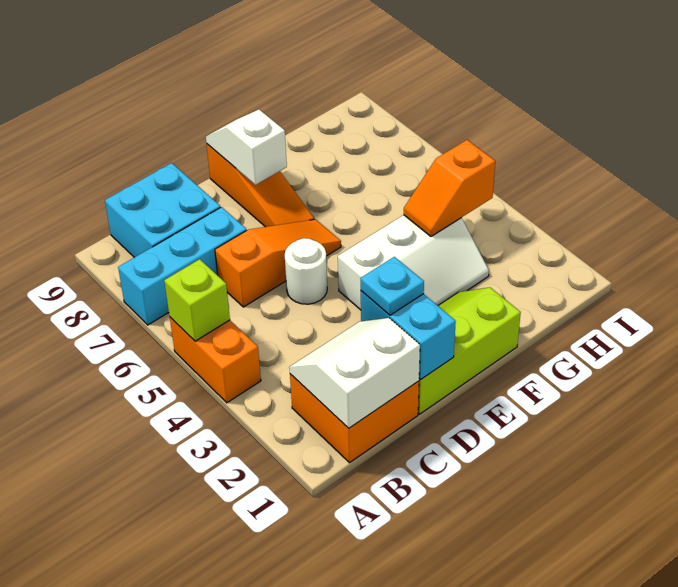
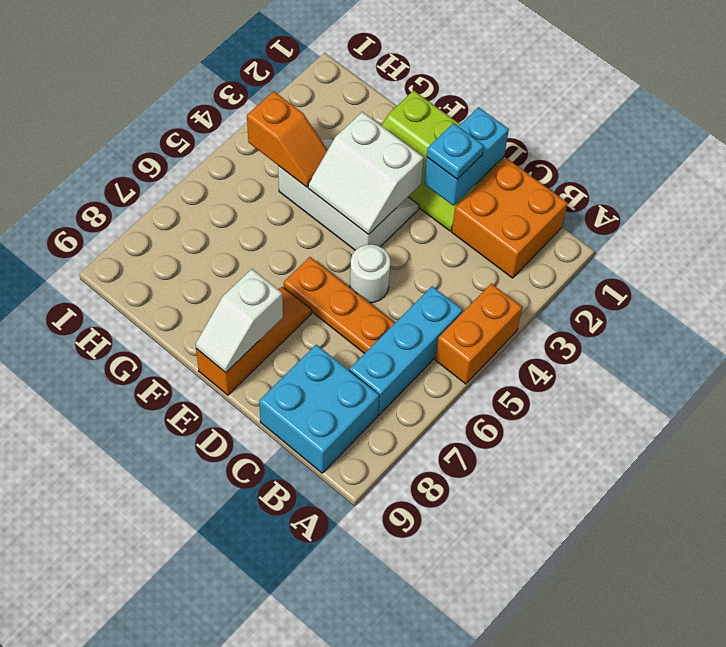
lime brick A5 level 2 -> none
cyan brick A7:C7 level 1 -> cyan brick B5:B7 level 1
white slope B1:C2 level 2 top 1 -> white slope E3:F4 level 2 top 3
orange slope C6:E6 level 1 top C -> orange plate C6:E6 level 1

